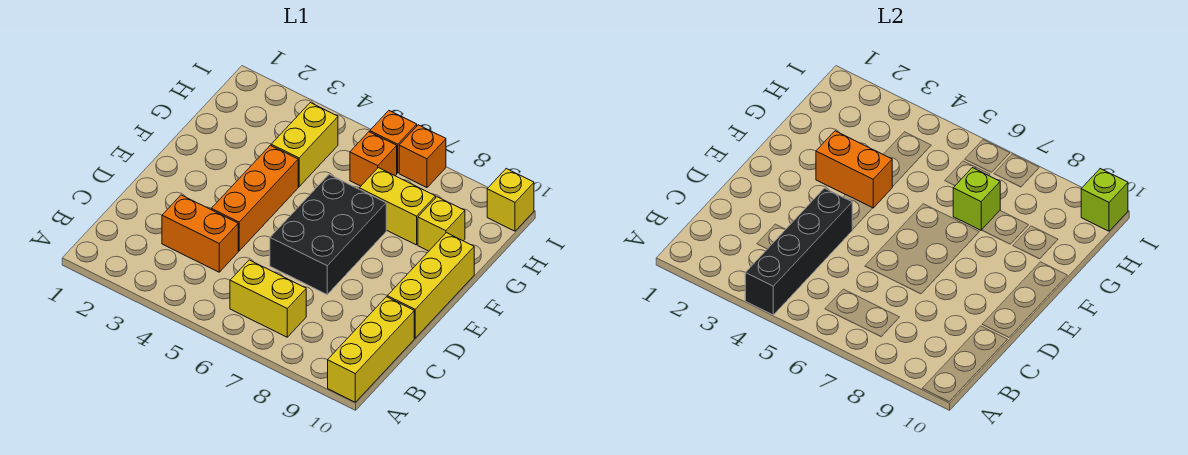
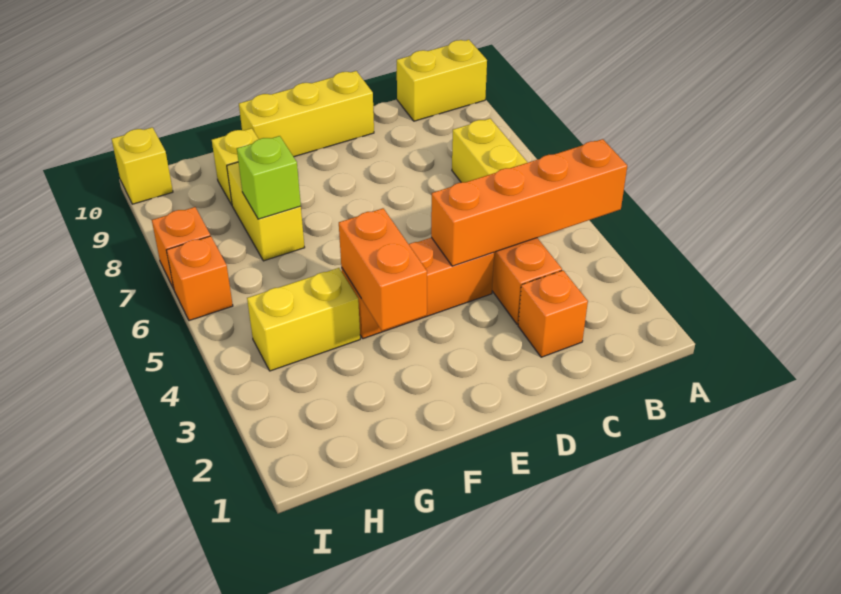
black brick A4:D4 level 2 -> orange brick A4:D4 level 2
yellow brick A10:C10 level 1 -> yellow brick A10:B10 level 1
black brick D6:F7 level 1 -> none
orange brick H6 level 1 -> orange brick C2 level 1
lime brick I10 level 2 -> none

